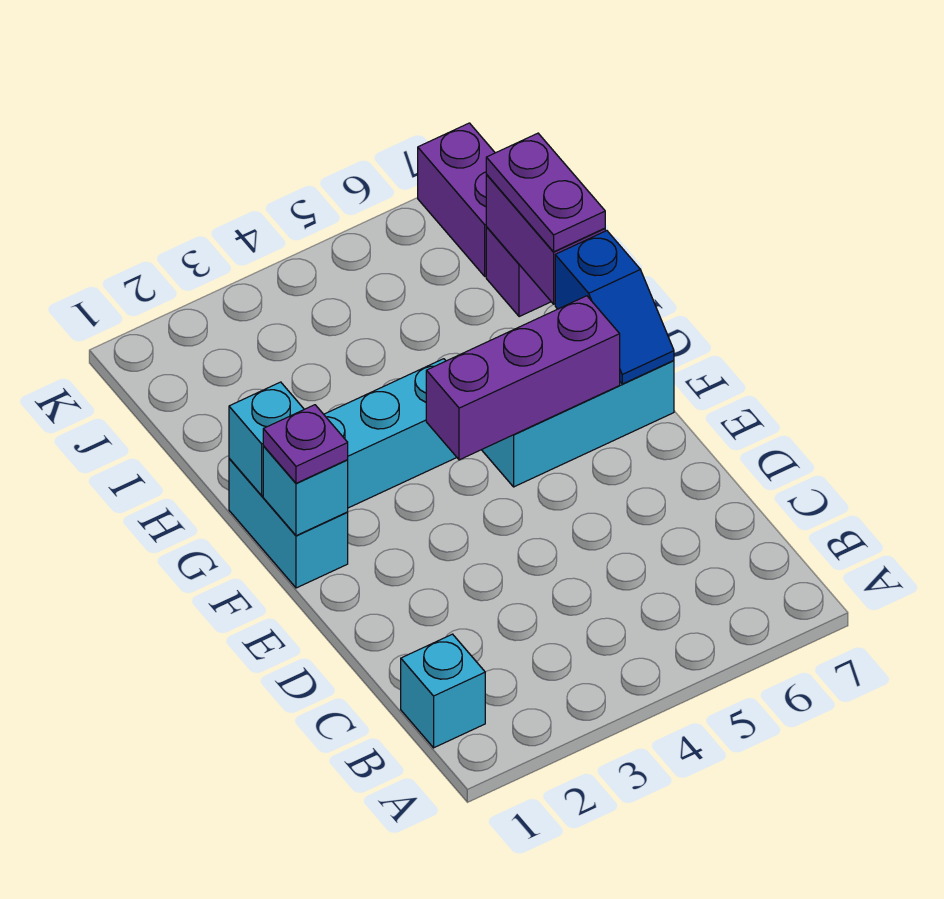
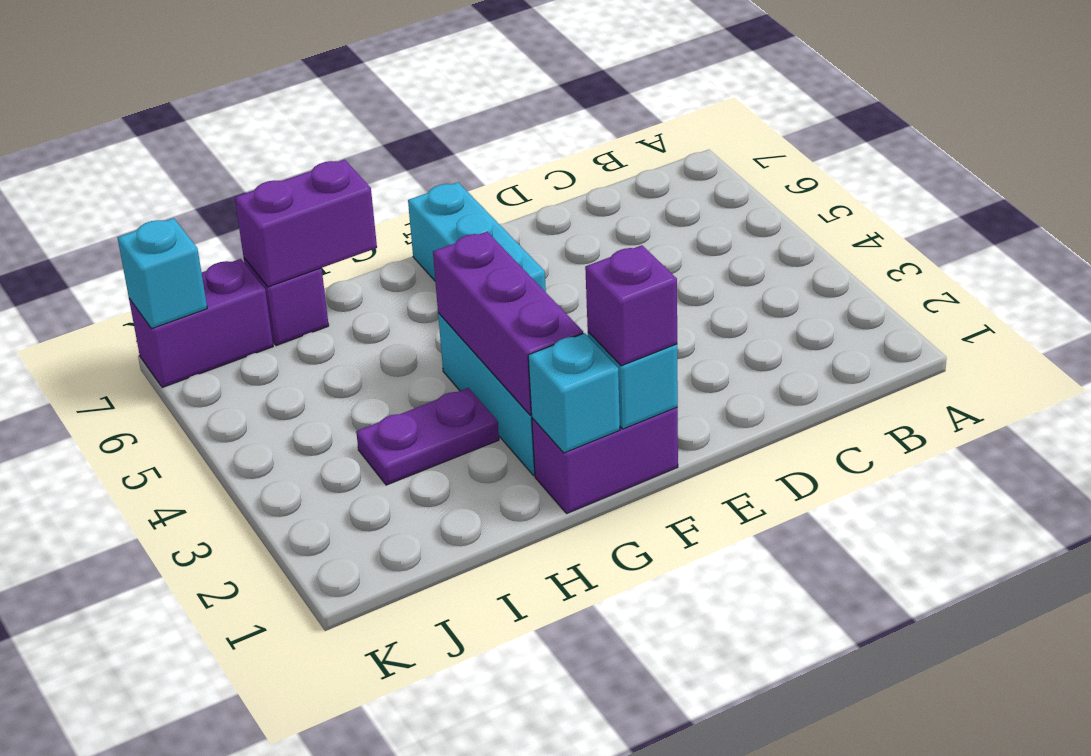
cyan brick B1 level 1 -> cyan brick K7 level 2
cyan brick F1:G1 level 1 -> purple brick F1:G1 level 1
purple plate F1 level 3 -> purple brick F1 level 3
purple brick F4:F6 level 2 -> purple brick G2:G4 level 2
blue slope F7:G7 level 2 top G -> none
purple plate H7:I7 level 3 -> purple plate H3:I3 level 1

